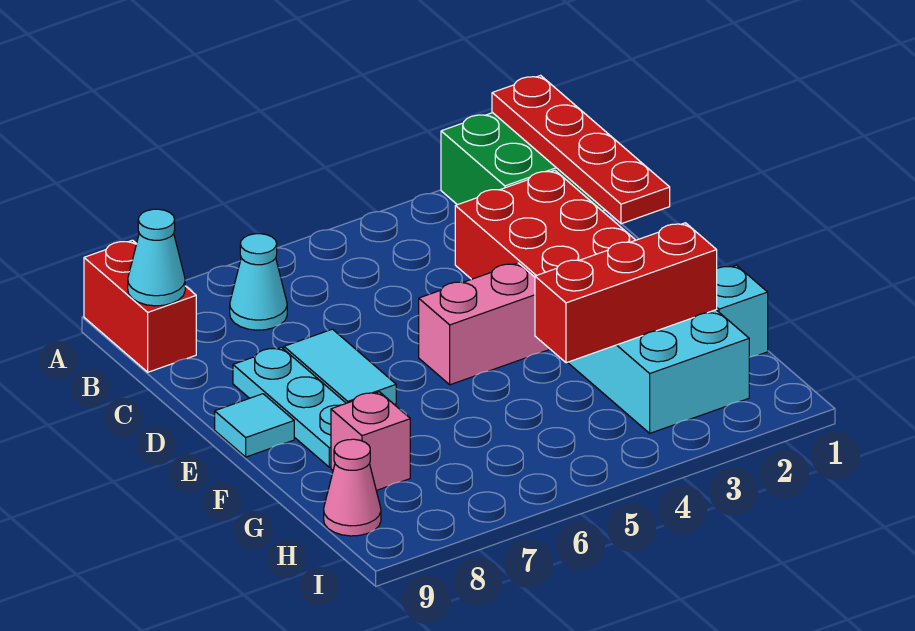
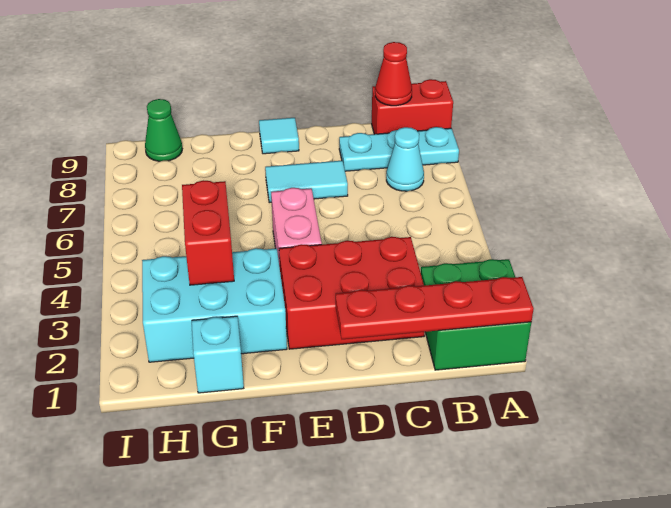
cyan cone B9 level 2 -> red cone B9 level 2
cyan plate D8:F8 level 1 -> cyan plate A8:C8 level 1
red brick G2:G4 level 2 -> red brick G3:G4 level 2
pink brick G8 level 1 -> none
pink cone H9 level 1 -> green cone H9 level 1

